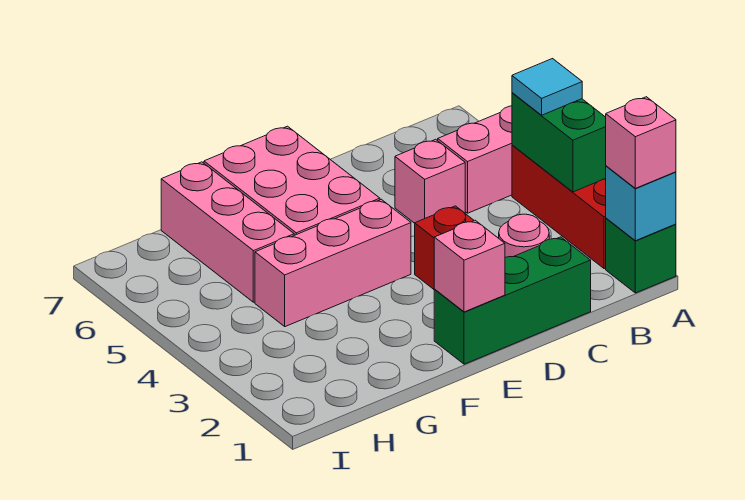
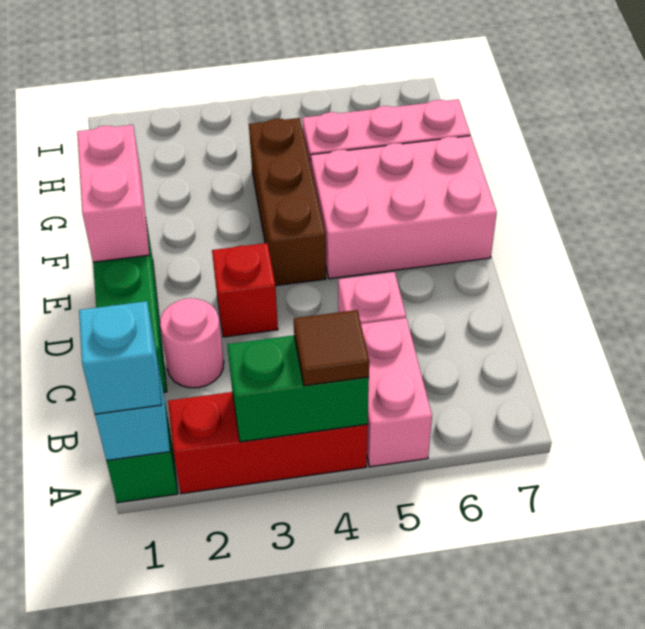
pink brick A1 level 3 -> cyan brick A1 level 3
cyan tile A4 level 3 -> brown tile A4 level 3
pink brick E1 level 2 -> pink brick E1:F1 level 2
pink brick E4:G4 level 1 -> brown brick E4:G4 level 1

